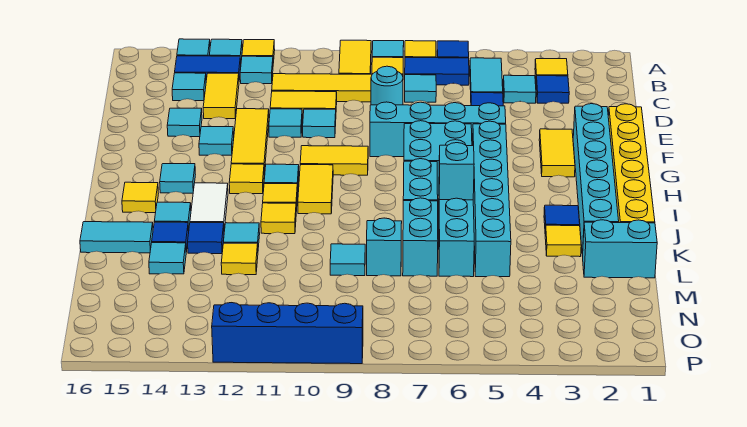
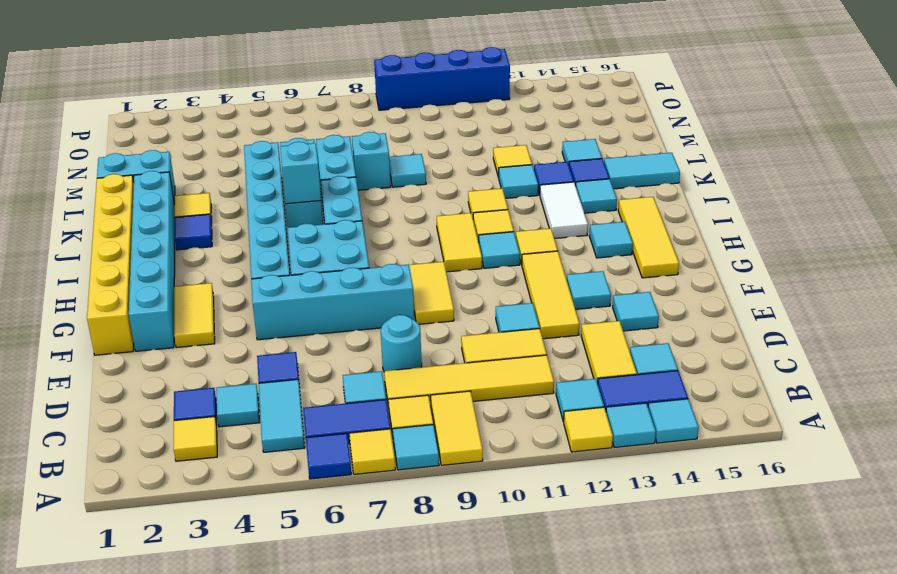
cyan tile E10 level 1 -> none
yellow tile G9:G10 level 1 -> yellow tile F9:G9 level 1
yellow tile I15 level 1 -> yellow tile G15:I15 level 1

